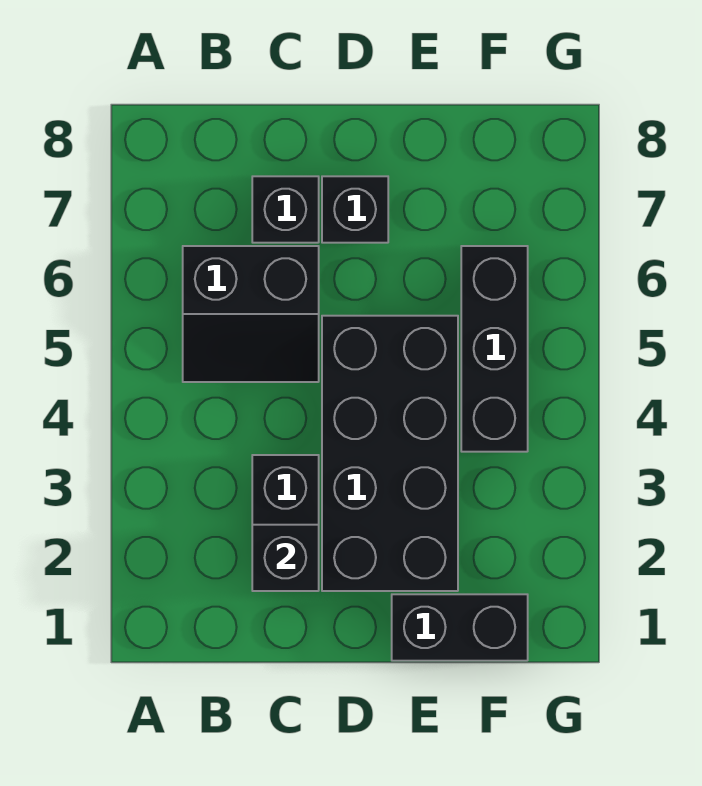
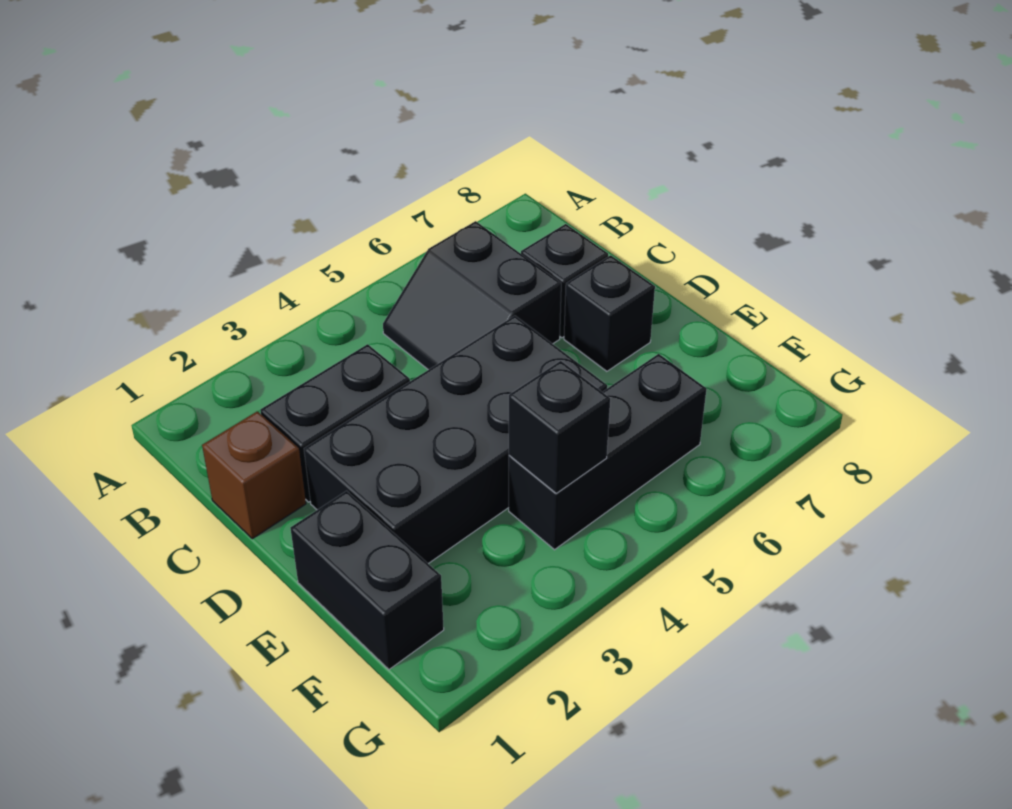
none -> brown brick C1 level 1
black brick C2 level 2 -> black brick F4 level 2

